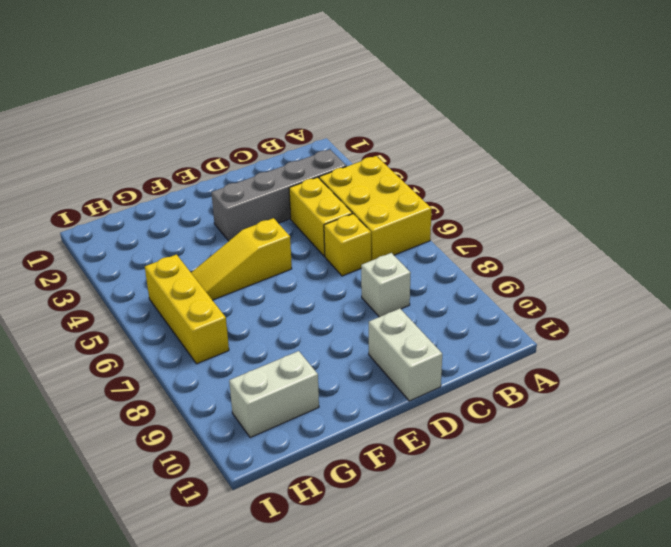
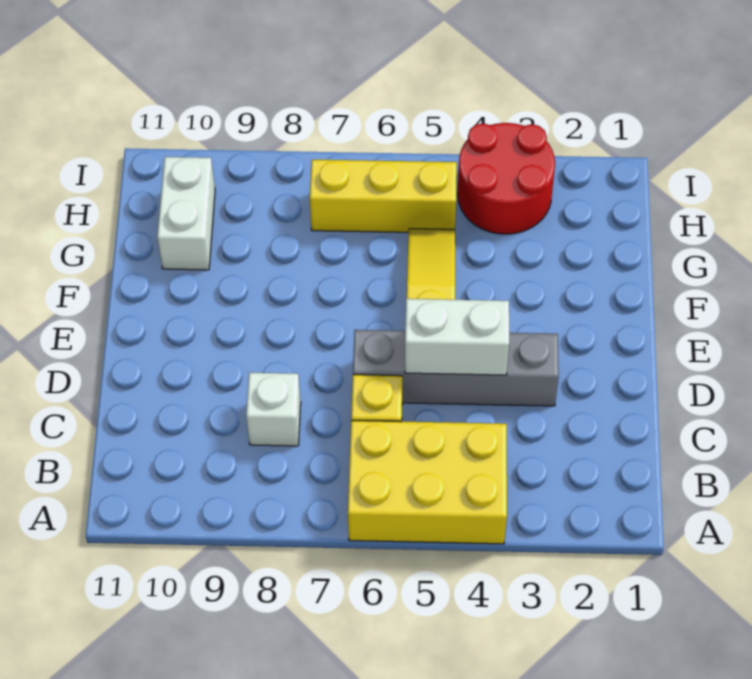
grey brick B3:E3 level 1 -> grey brick D3:D6 level 1
yellow brick C4:C5 level 1 -> none
white brick D10:D11 level 1 -> white brick D4:D5 level 2
none -> red round brick H3:I4 level 1

